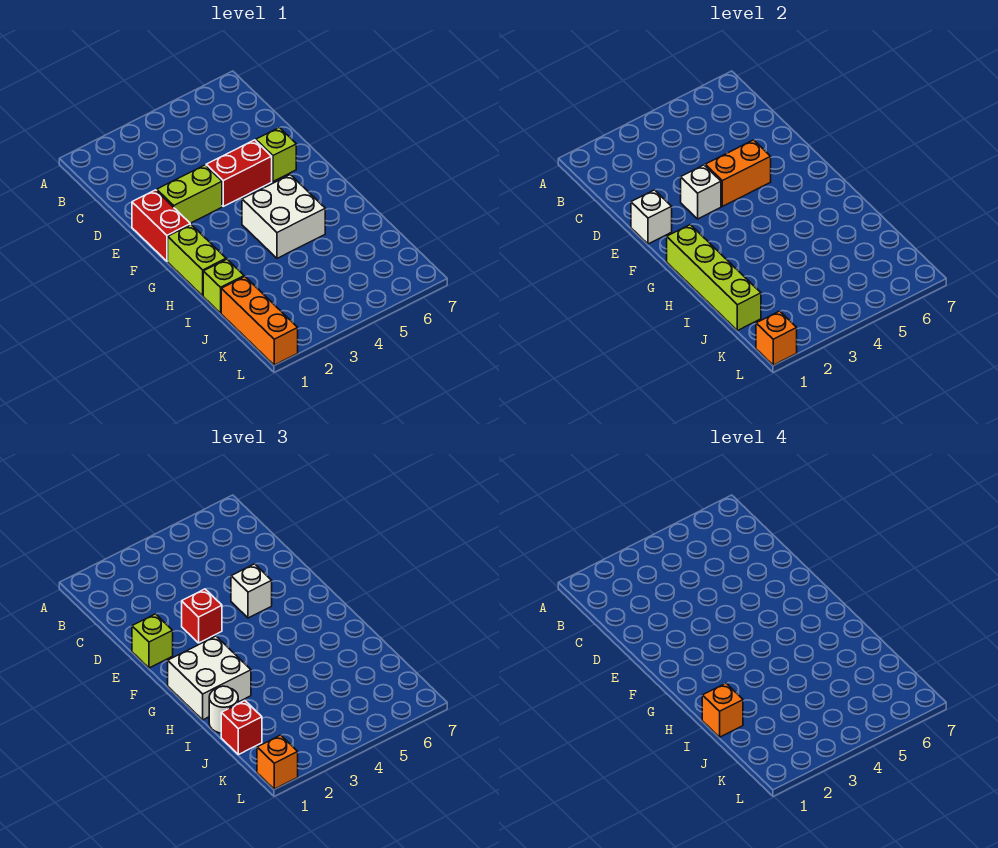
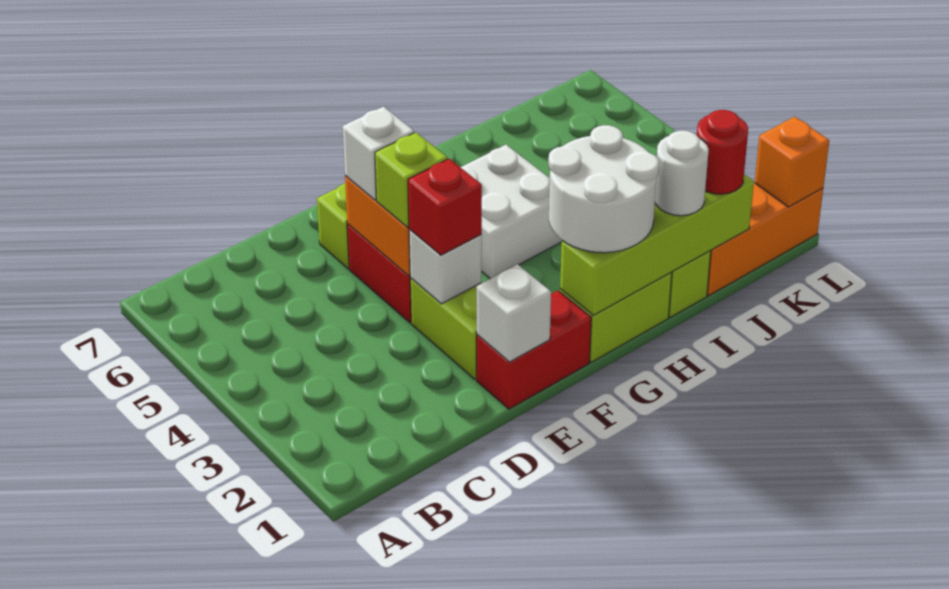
lime brick E1 level 3 -> lime brick E4 level 3
white brick G1:H2 level 3 -> white round brick G1:H2 level 3
orange brick I1 level 4 -> none
red brick J1 level 3 -> red round brick J1 level 3
orange brick L1 level 3 -> none

